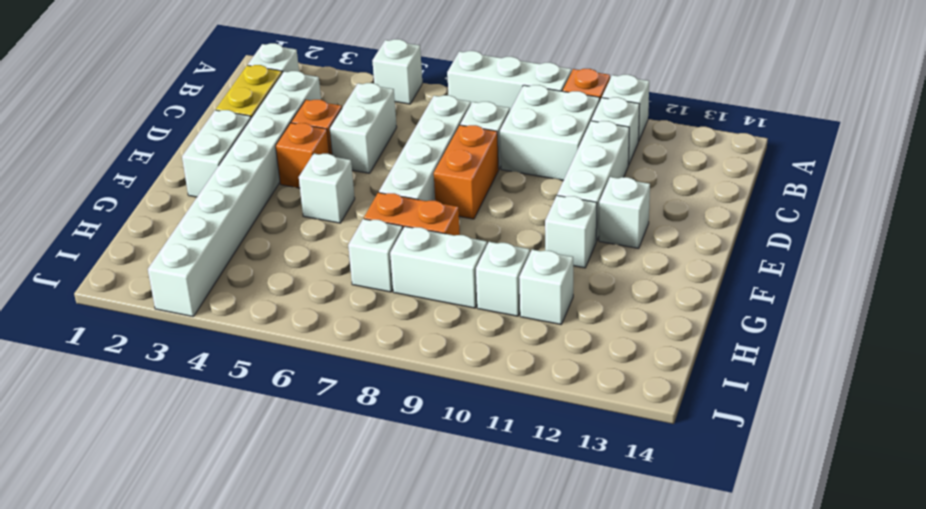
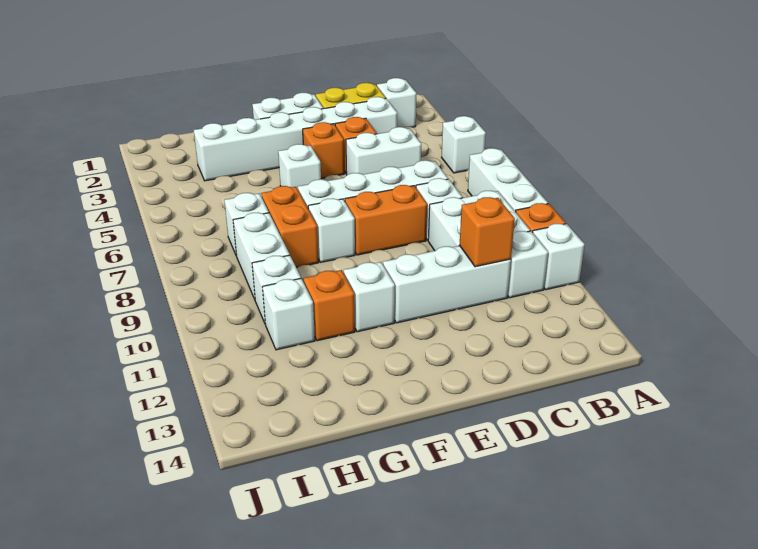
white brick C3:J3 level 1 -> white brick C3:H3 level 1
none -> orange brick C11 level 2
white brick E12 level 1 -> white brick F8 level 1
none -> orange brick G11 level 1

